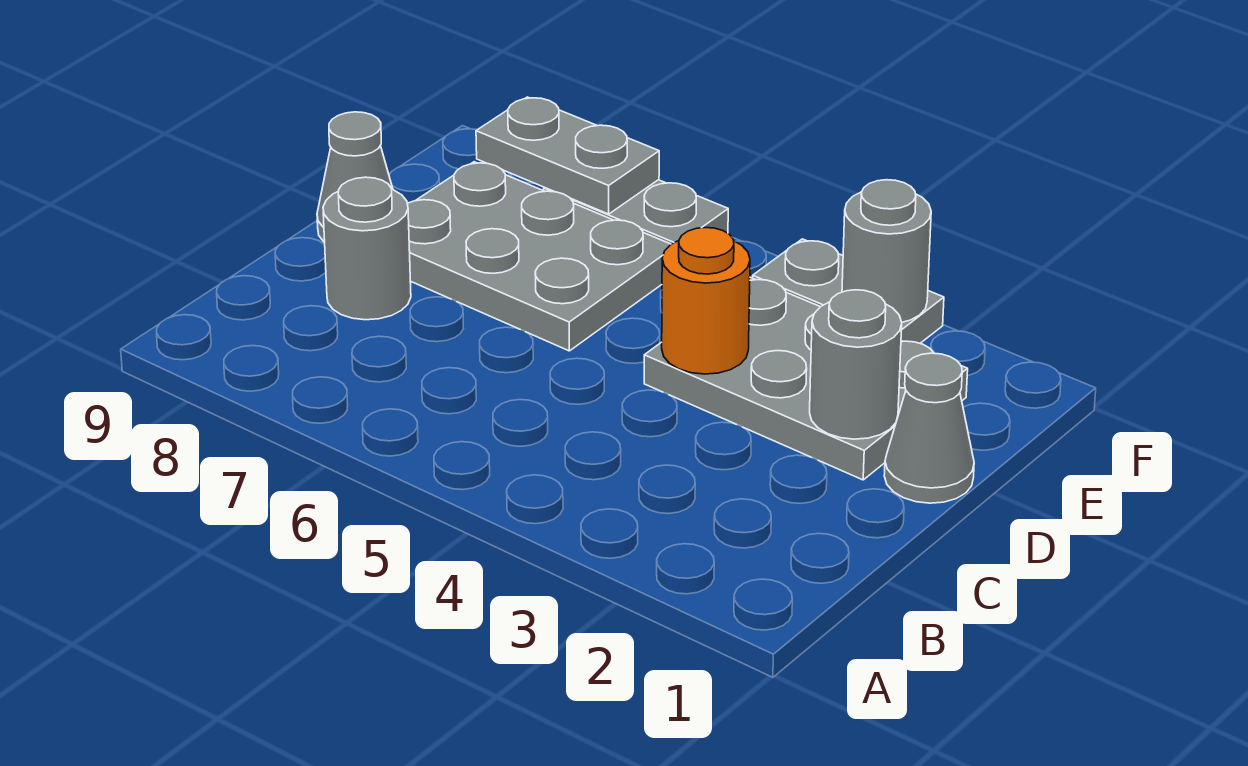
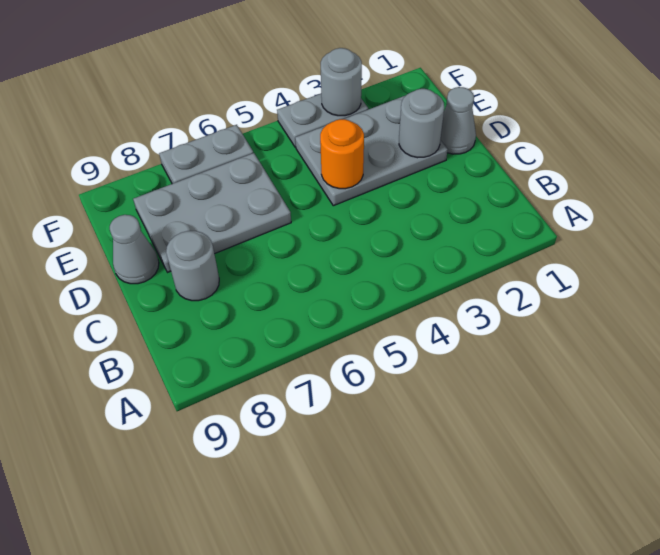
grey plate F7:F8 level 2 -> none

